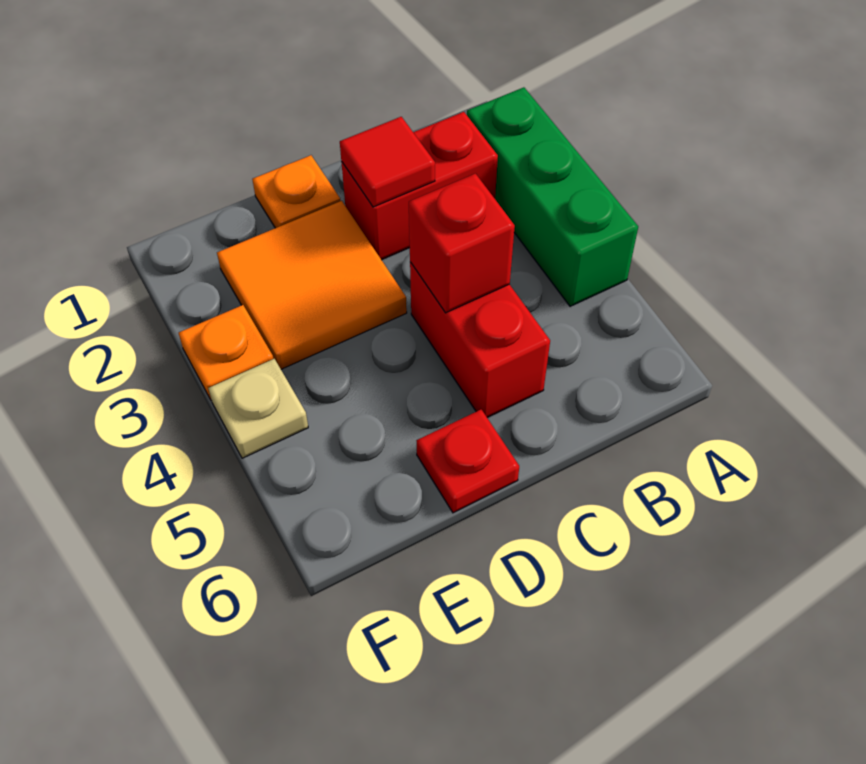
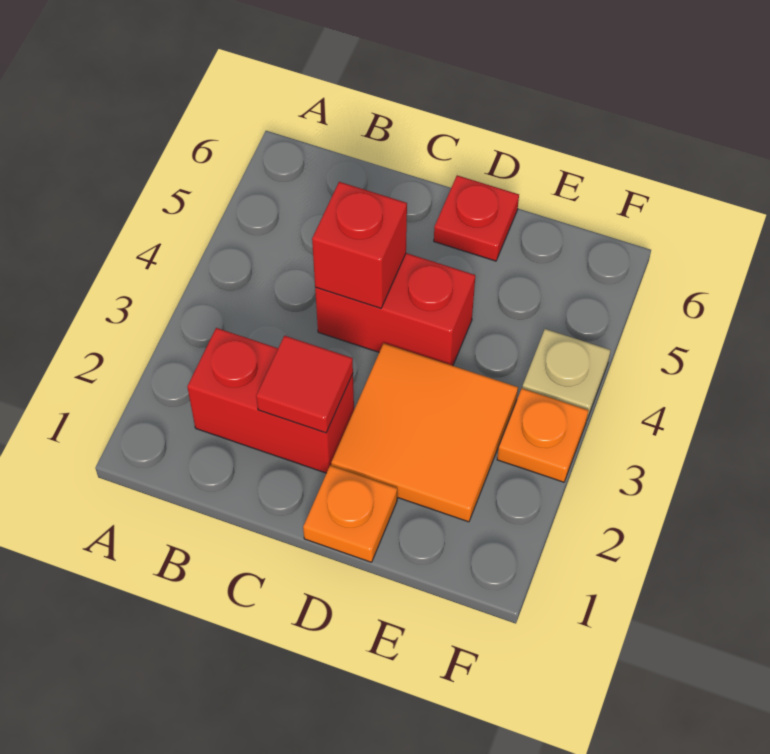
green brick A2:A4 level 1 -> none
red brick C4:C5 level 1 -> red brick C4:D4 level 1

